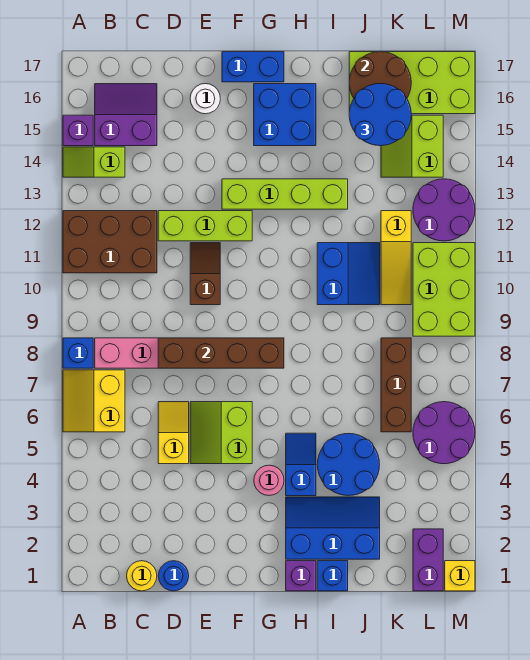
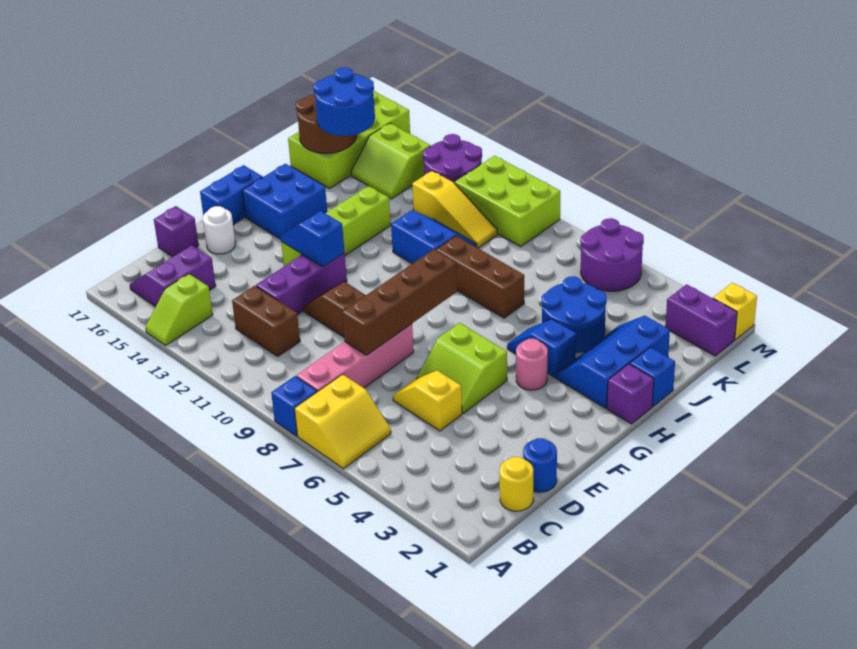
yellow slope A6:B7 level 1 top B -> yellow slope A6:B7 level 1 top 7
brown brick A11:C12 level 1 -> brown brick C11:C12 level 1
purple brick A15 level 1 -> purple brick D17 level 1
lime brick D12:F12 level 1 -> purple brick D12:F12 level 1
none -> blue slope F12:F13 level 2 top 12
brown brick K6:K8 level 1 -> brown brick I7:I9 level 1

